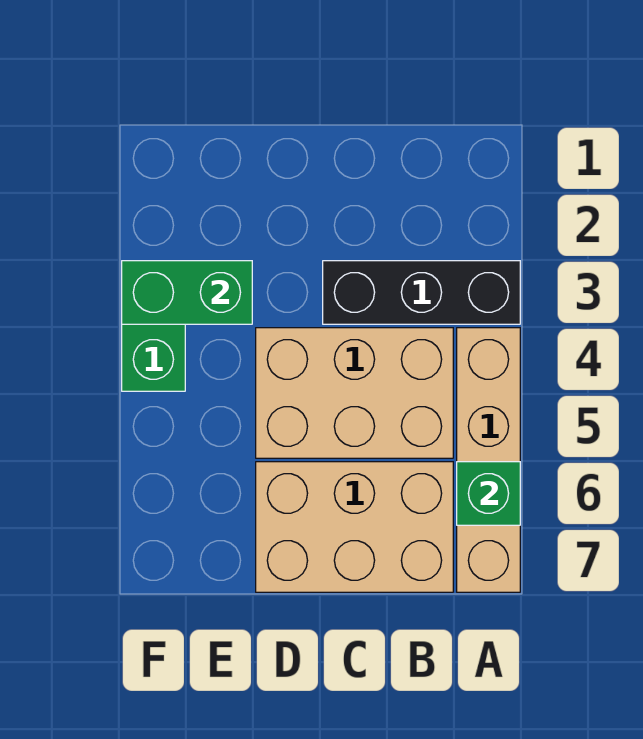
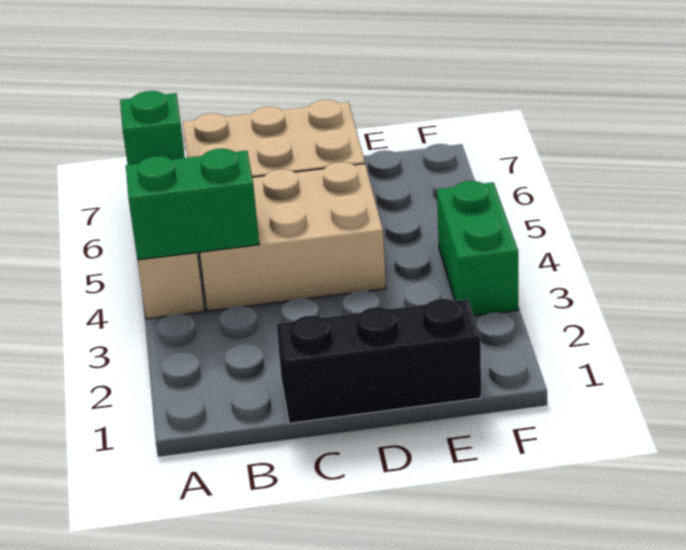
black brick A3:C3 level 1 -> black brick C1:E1 level 1
green brick E3:F3 level 2 -> green brick A4:B4 level 2

